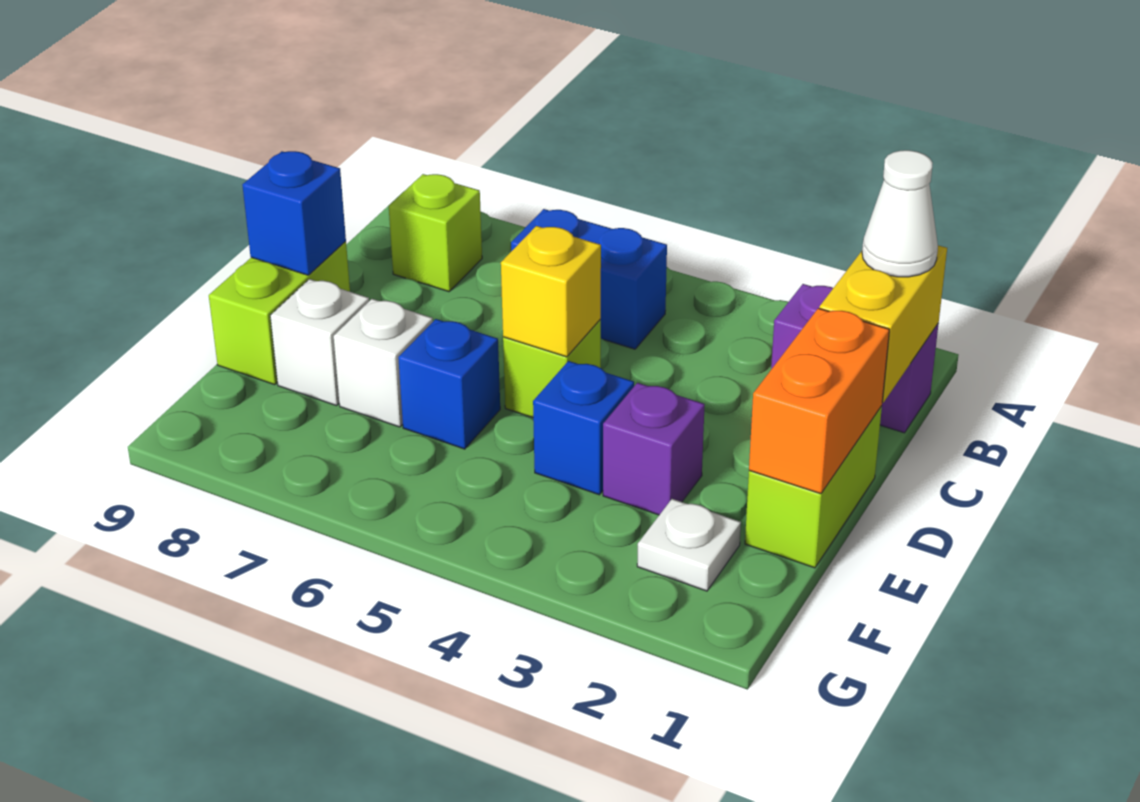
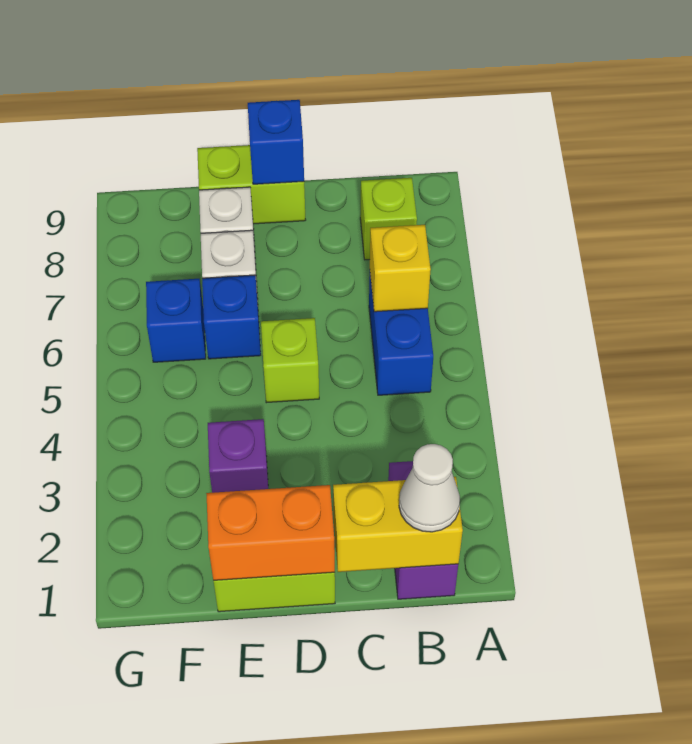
yellow brick D5 level 2 -> yellow brick B6 level 2
blue brick E4 level 1 -> blue brick F6 level 1
white plate F2 level 1 -> none

